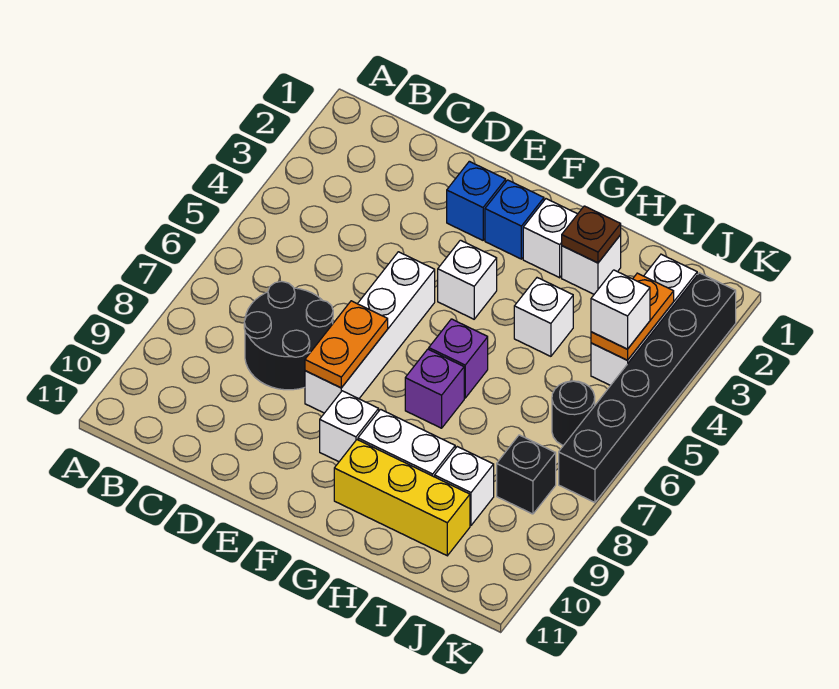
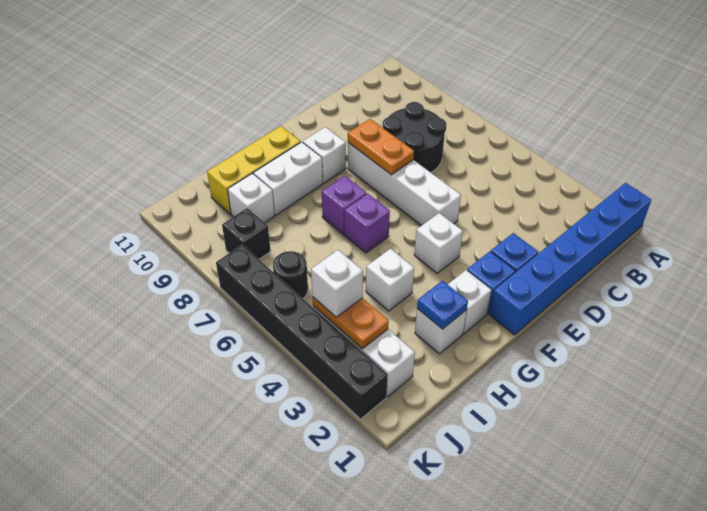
none -> blue brick A1:F1 level 1
brown plate H2 level 2 -> blue plate H2 level 2

